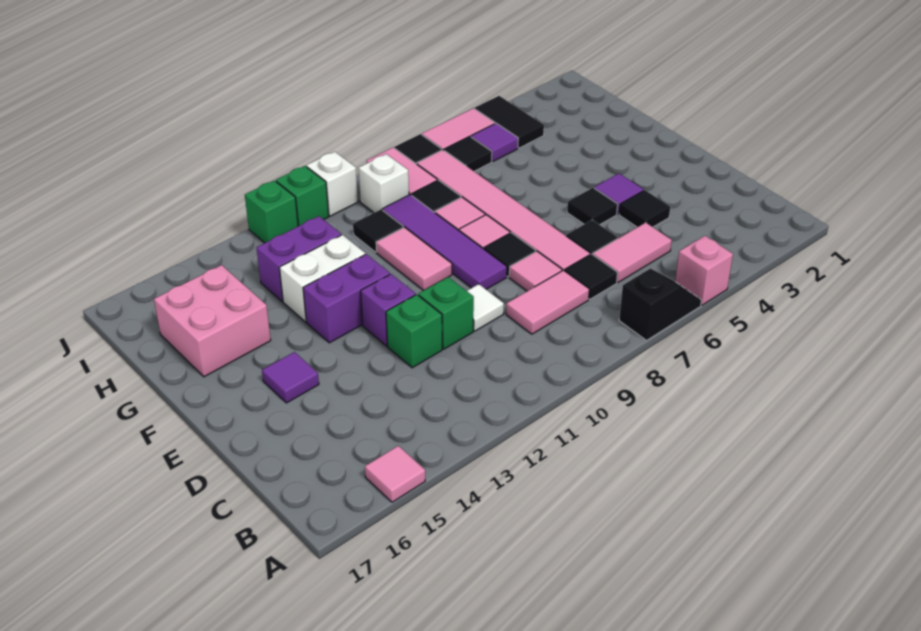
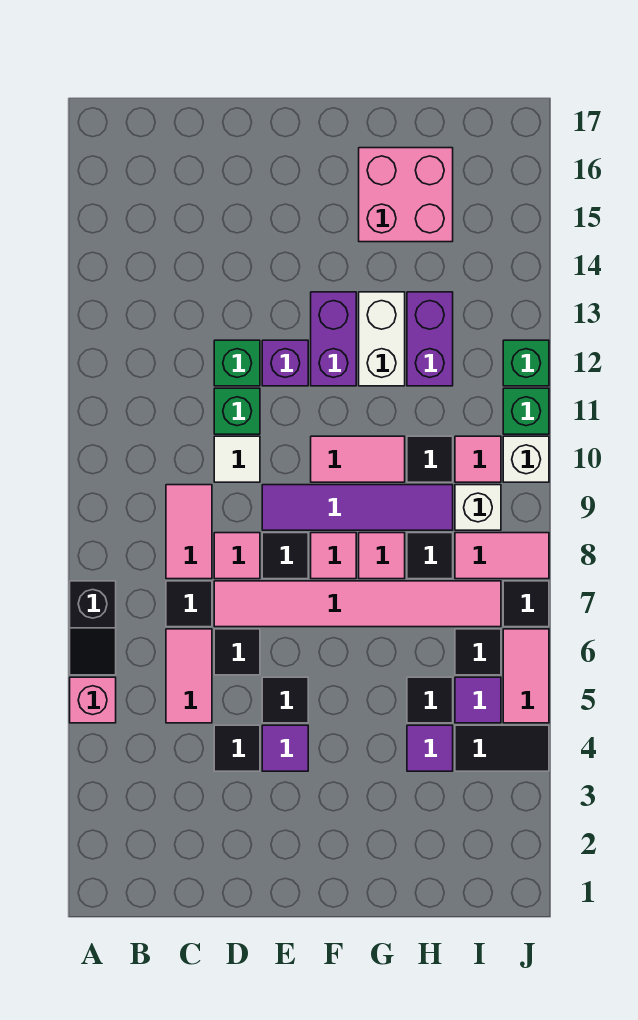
pink tile A15 level 1 -> pink tile I10 level 1
purple tile E15 level 1 -> purple tile H4 level 1
none -> black tile H5 level 1

